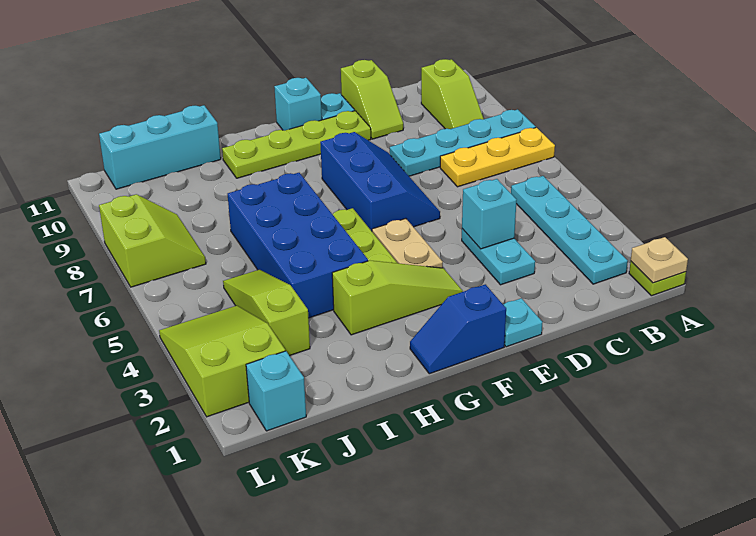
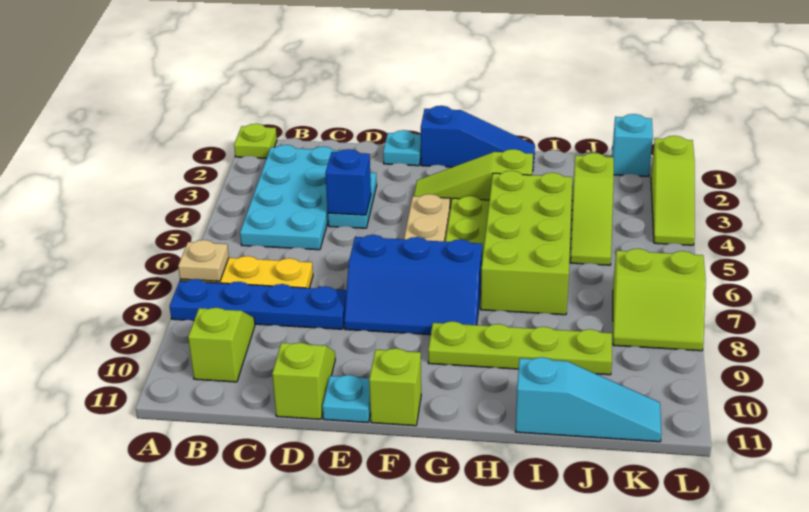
tan plate A1 level 2 -> tan plate A7 level 2
cyan plate A8:D8 level 1 -> blue plate A8:D8 level 1
cyan plate B2:B5 level 1 -> cyan plate B2:C5 level 1
cyan brick D4 level 2 -> blue brick D4 level 2
blue slope E6:F8 level 1 top F -> blue slope E7:G8 level 1 top 7
lime plate E10:H10 level 1 -> lime plate G9:J9 level 1
blue slope F1:G1 level 1 top F -> blue slope F1:H1 level 1 top F
cyan brick F11 level 1 -> lime brick F11 level 1
blue brick H4:I7 level 1 -> lime brick H4:I7 level 1
cyan brick I11:K11 level 1 -> cyan slope I11:K11 level 1 top I
lime slope K2:L4 level 1 top 2 -> lime slope L2:L4 level 1 top 2
lime slope K7:L8 level 1 top L -> lime slope K7:L8 level 1 top 7

